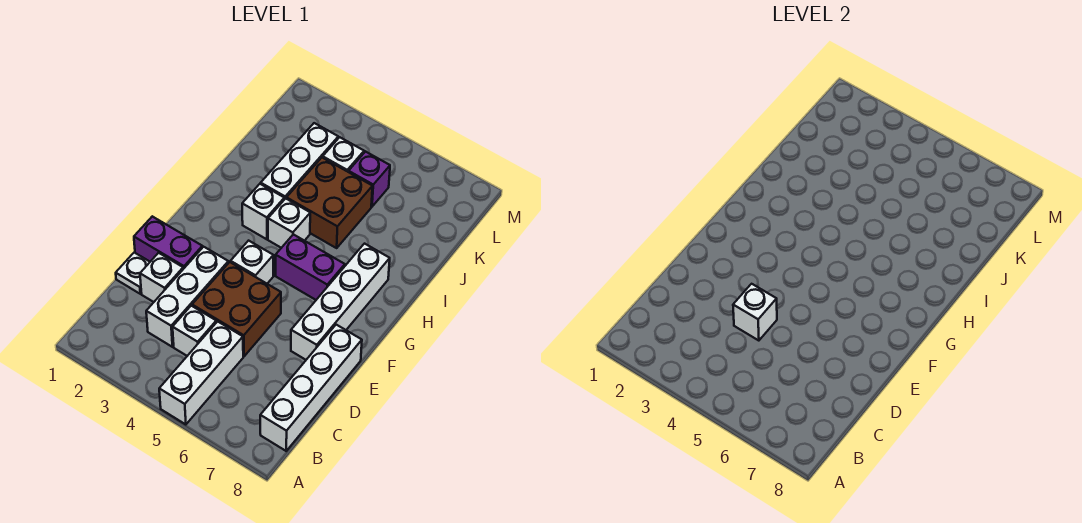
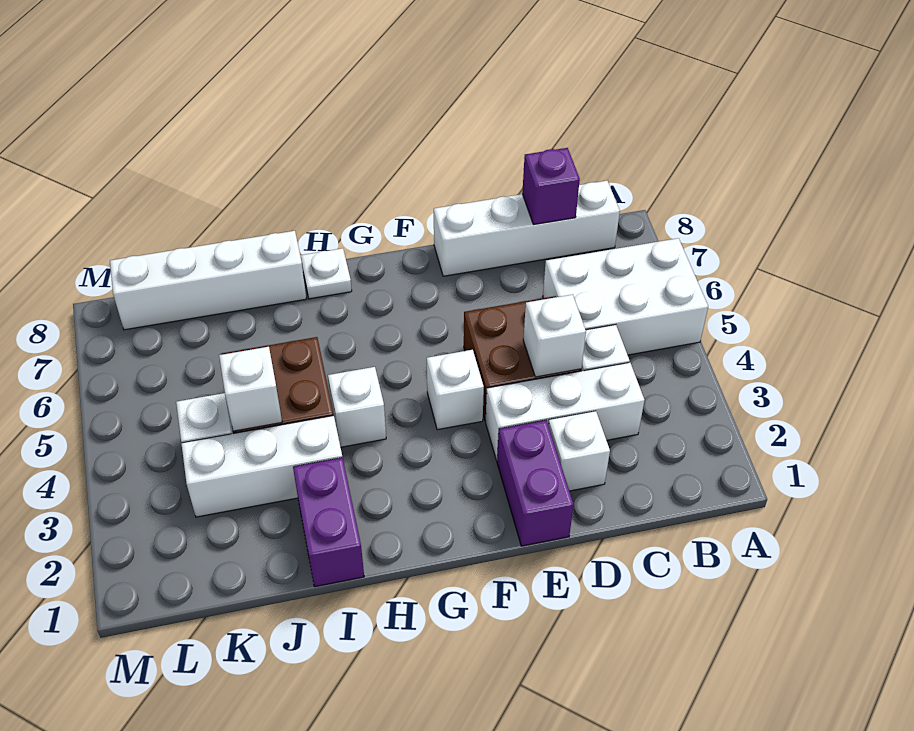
white brick A5:C5 level 1 -> white brick A5:C6 level 1
white plate D1 level 1 -> white plate H8 level 1
white brick E7:H7 level 1 -> white brick I8:L8 level 1
purple brick G5:G6 level 1 -> purple brick I1:I2 level 1
white brick H3 level 1 -> white brick J4 level 2
purple brick K5 level 1 -> purple brick C8 level 2

